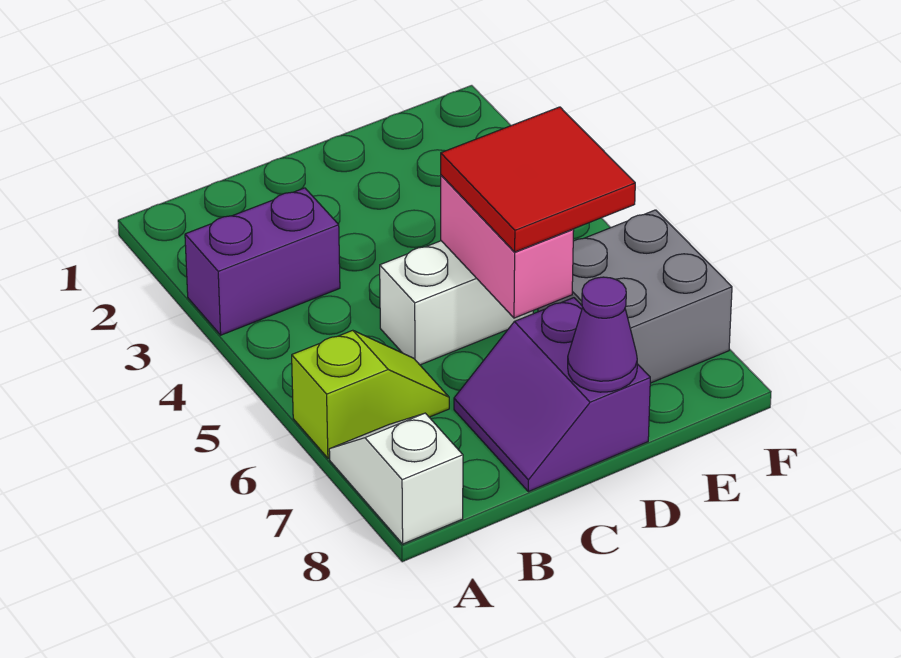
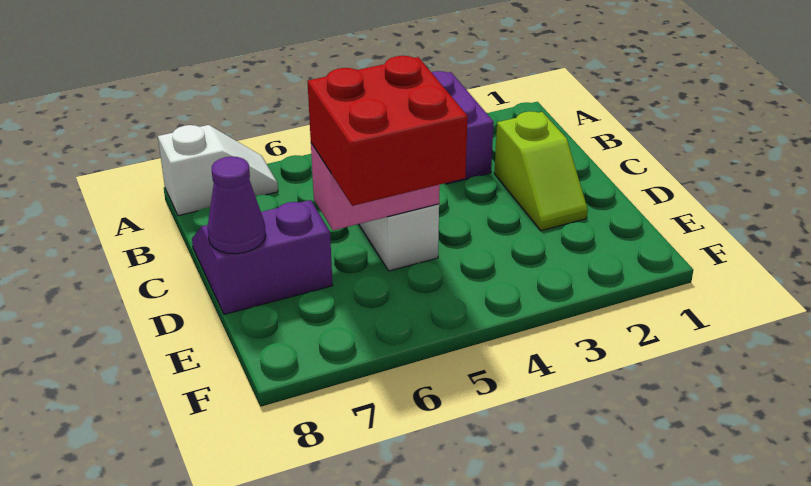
lime slope A6:B6 level 1 top A -> lime slope C2:D2 level 1 top C
red tile D5:E6 level 3 -> red brick D5:E6 level 3
grey brick E6:F7 level 1 -> none

